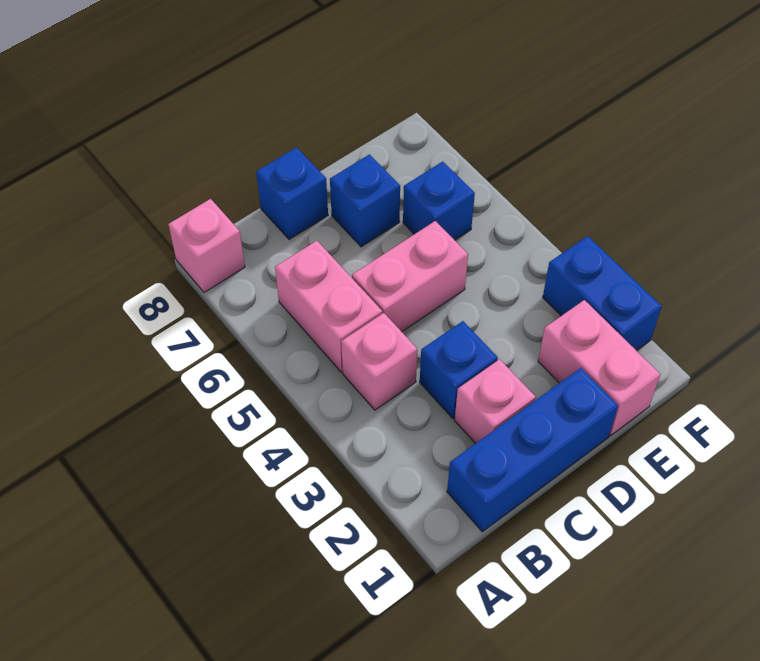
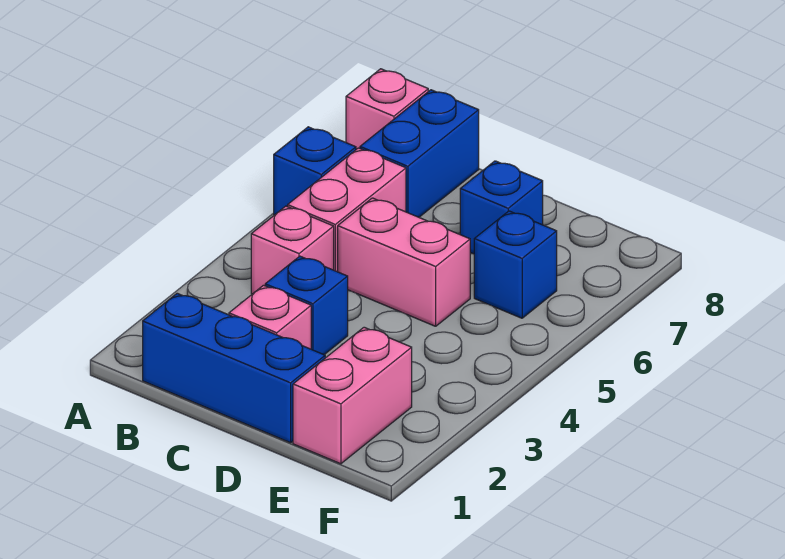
blue brick C8 level 1 -> blue brick A6 level 1
blue brick F2:F3 level 1 -> blue brick B7:B8 level 1

